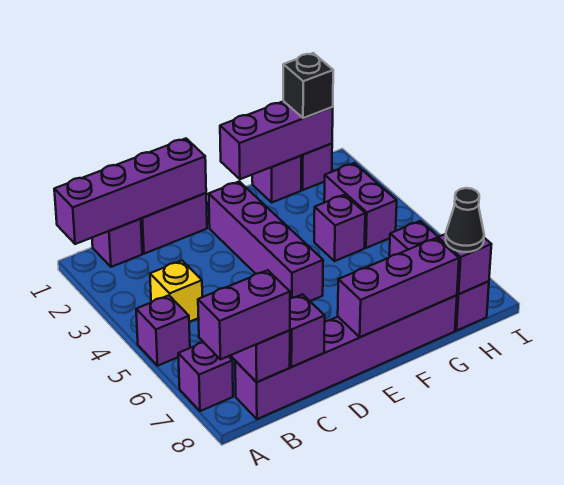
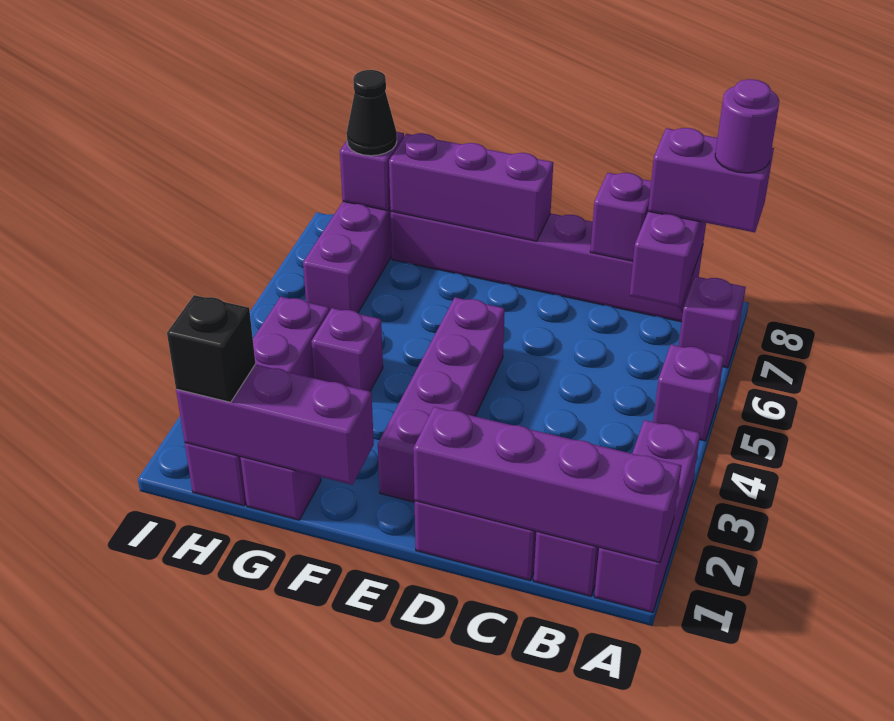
none -> purple brick A1:A3 level 1
none -> purple round brick A8 level 4
yellow brick B4 level 1 -> none

